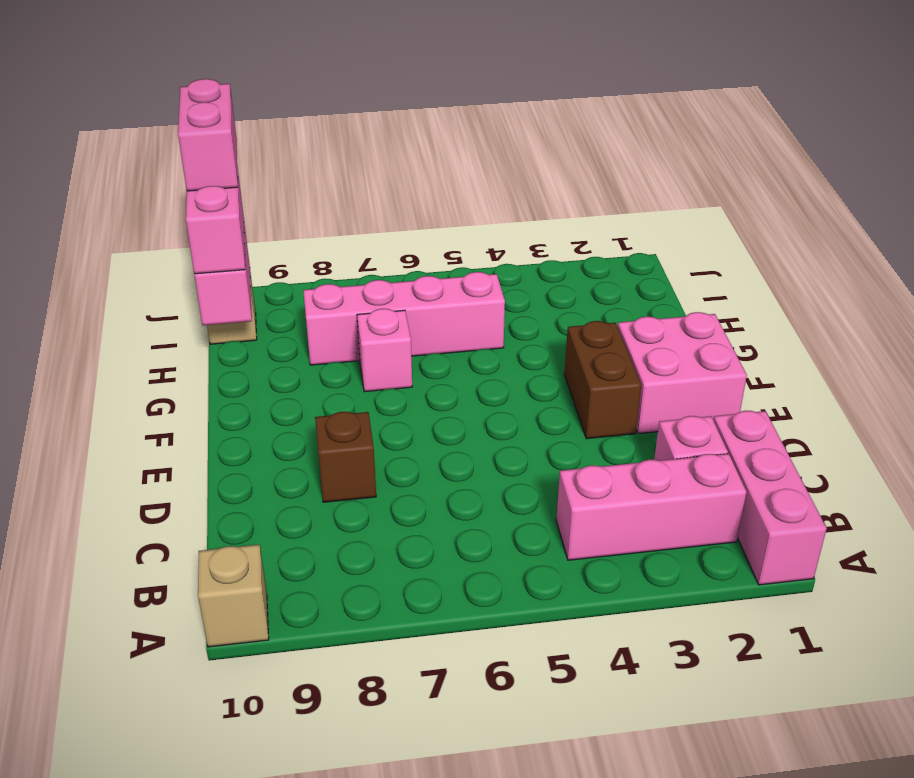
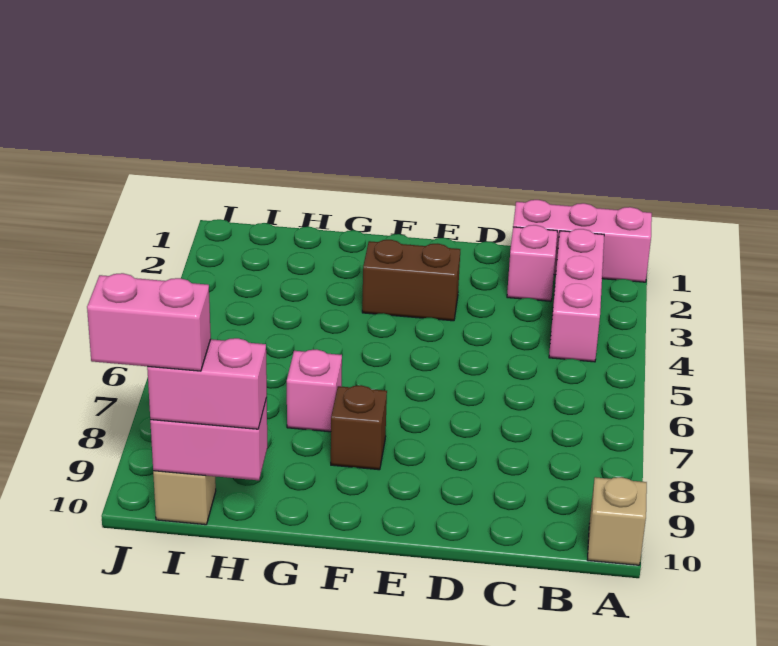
brown brick D8 level 1 -> brown brick F8 level 1
pink brick E1:F2 level 1 -> none
pink brick H5:H8 level 1 -> none

